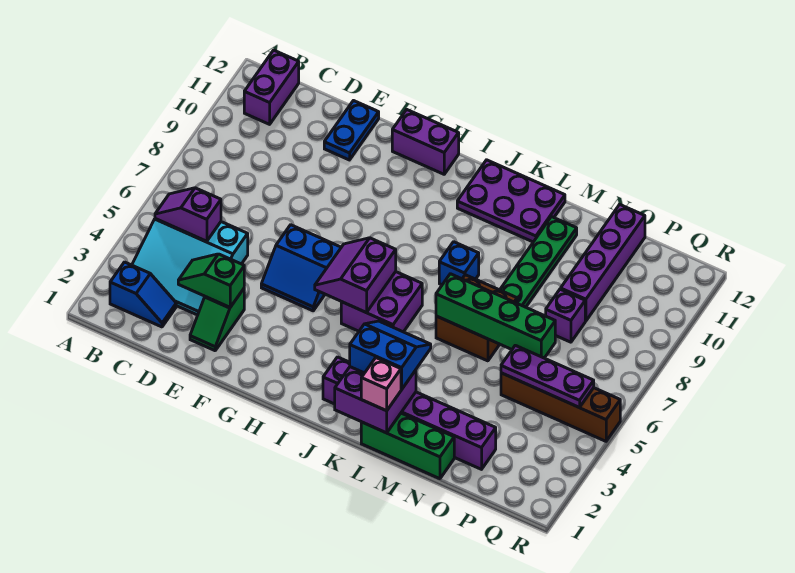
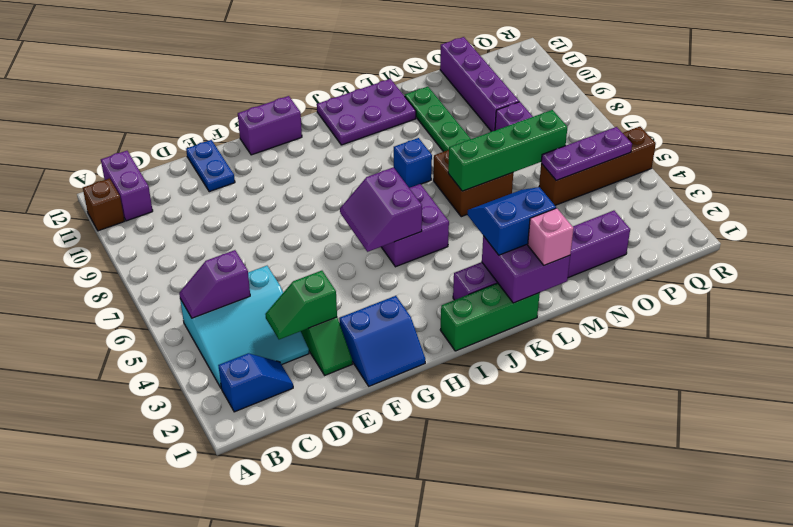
none -> brown brick A11 level 1
blue slope F5:G6 level 1 top 6 -> blue slope F1:G2 level 1 top 2
green brick L1:N1 level 1 -> green brick I1:K1 level 1

